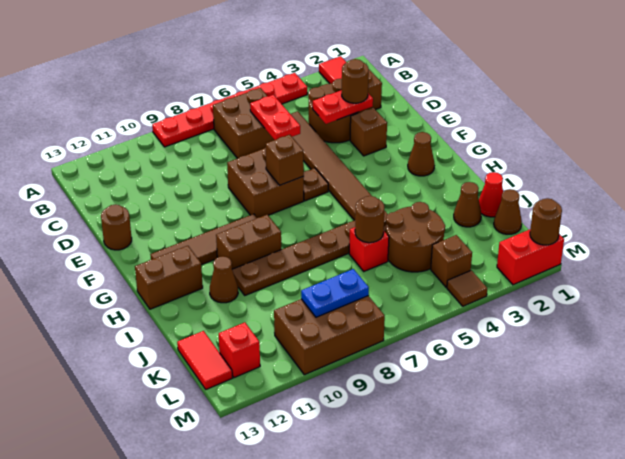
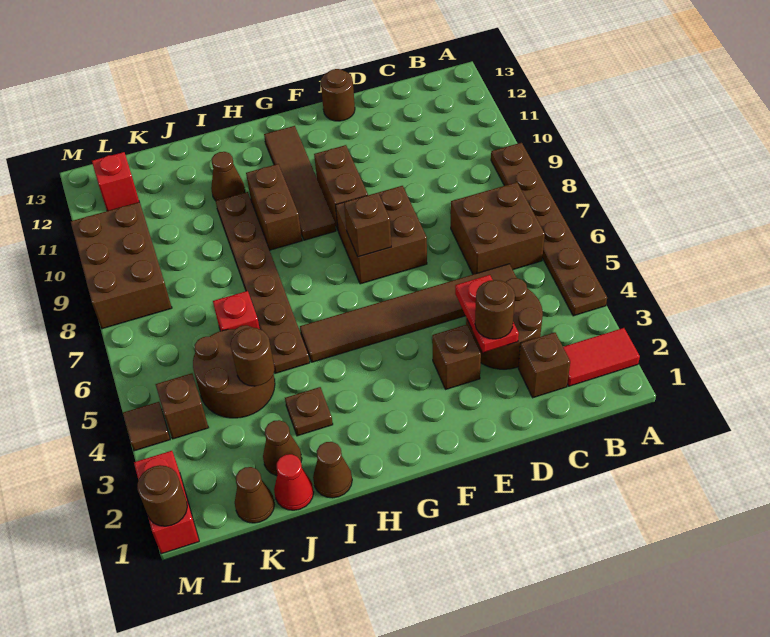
red plate A4:A9 level 1 -> brown plate A4:A9 level 1
red plate C6:D6 level 2 -> none
brown plate F6 level 1 -> brown plate I3 level 1
brown cone G2 level 1 -> brown cone I1 level 1
brown brick H12:H13 level 1 -> brown brick F9:F10 level 1
brown round brick J6 level 2 -> brown round brick J4 level 2
red tile K13:L13 level 1 -> none
blue plate L8:L9 level 2 -> none

